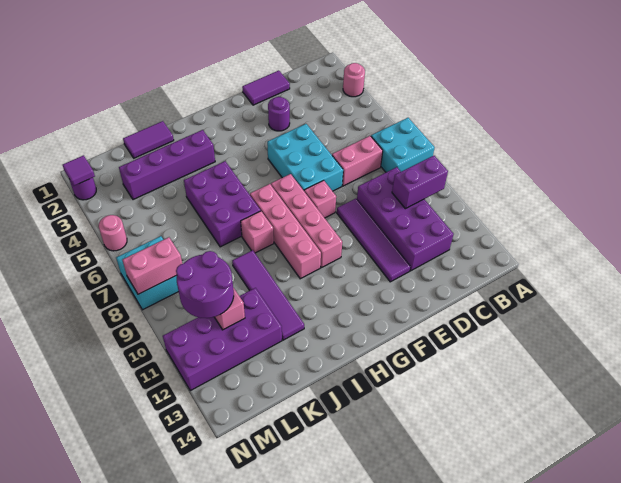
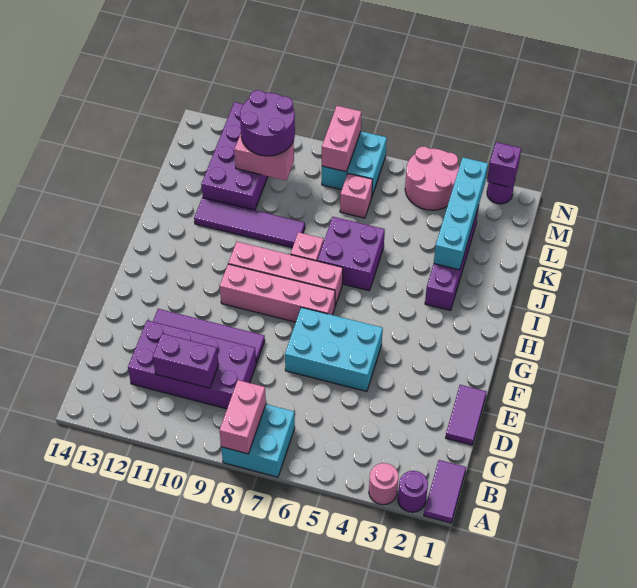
purple brick B10:C10 level 2 -> purple brick C10:C11 level 2
pink brick C7:D7 level 1 -> pink brick A8:B8 level 2
purple round brick E3 level 1 -> purple round brick A2 level 1
pink brick F8 level 1 -> pink brick L7 level 1
purple brick I5:J7 level 1 -> purple brick I6:J7 level 1
purple tile J1:K1 level 1 -> purple tile A1:B1 level 1
none -> cyan brick J3:M3 level 2
purple tile N2 level 2 -> purple brick N2 level 2
pink round brick N5 level 1 -> pink round brick M4:N5 level 1

